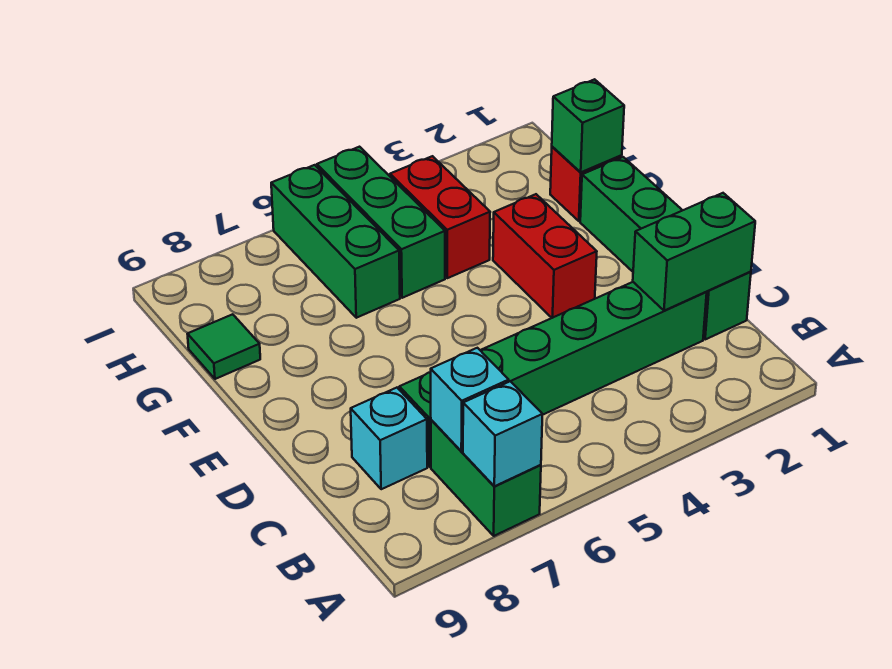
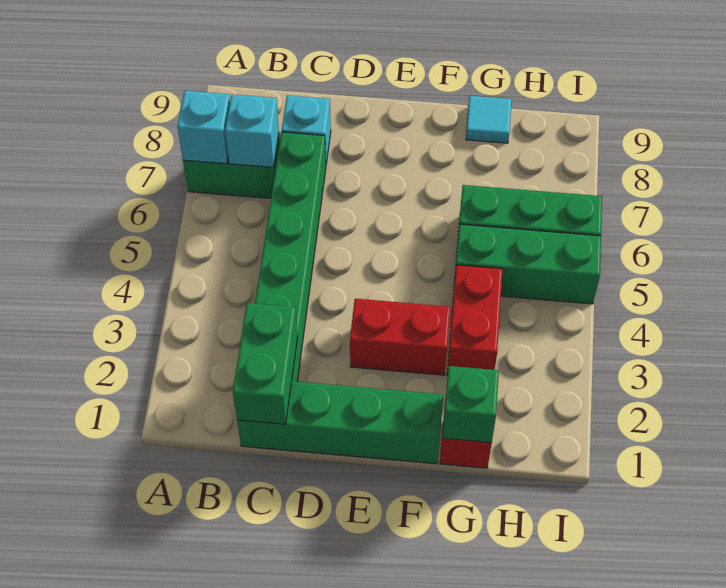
red brick G4:H4 level 1 -> red brick G3:G4 level 1
green tile G9 level 1 -> cyan tile G9 level 1

